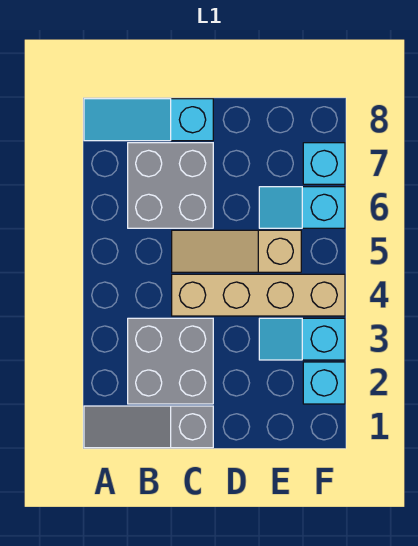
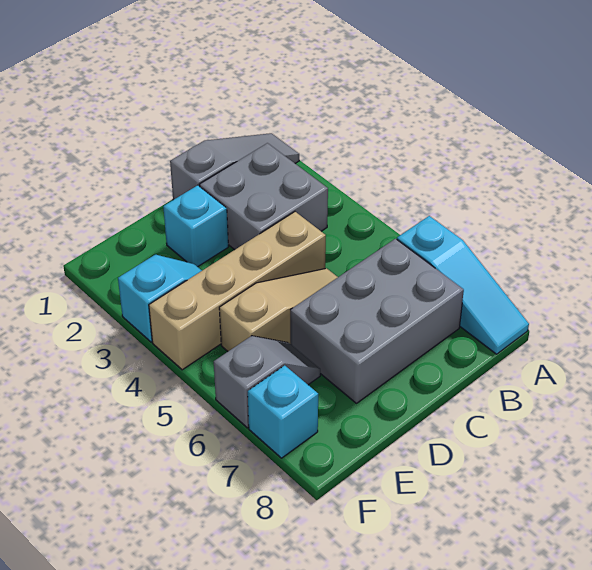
cyan slope A8:C8 level 1 top C -> cyan slope A6:A8 level 1 top 6
grey brick B6:C7 level 1 -> grey brick B6:D7 level 1
cyan slope E6:F6 level 1 top F -> grey slope E6:F6 level 1 top F
cyan brick F2 level 1 -> cyan brick D2 level 1

